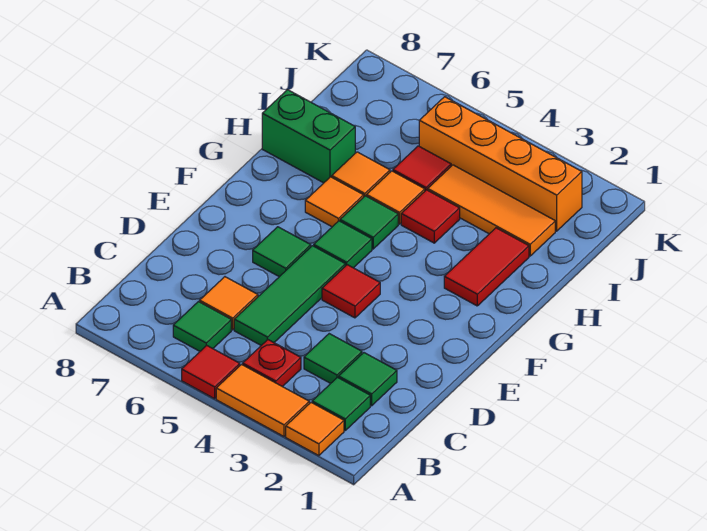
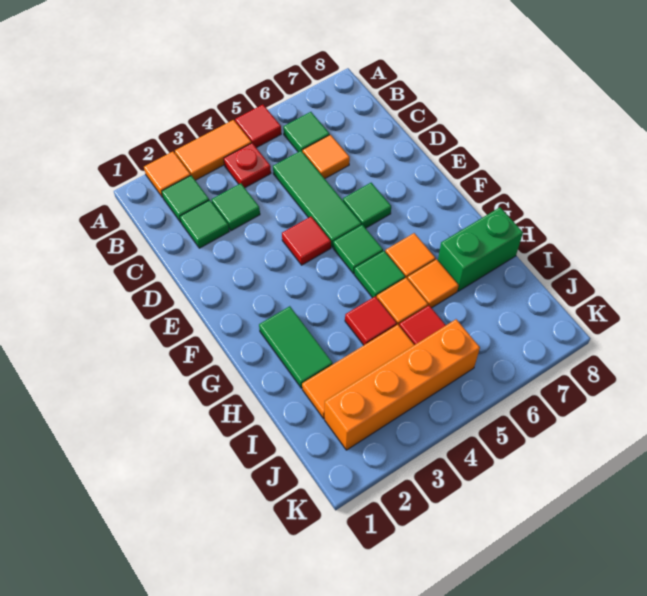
red tile G2:H2 level 1 -> green tile G2:H2 level 1

